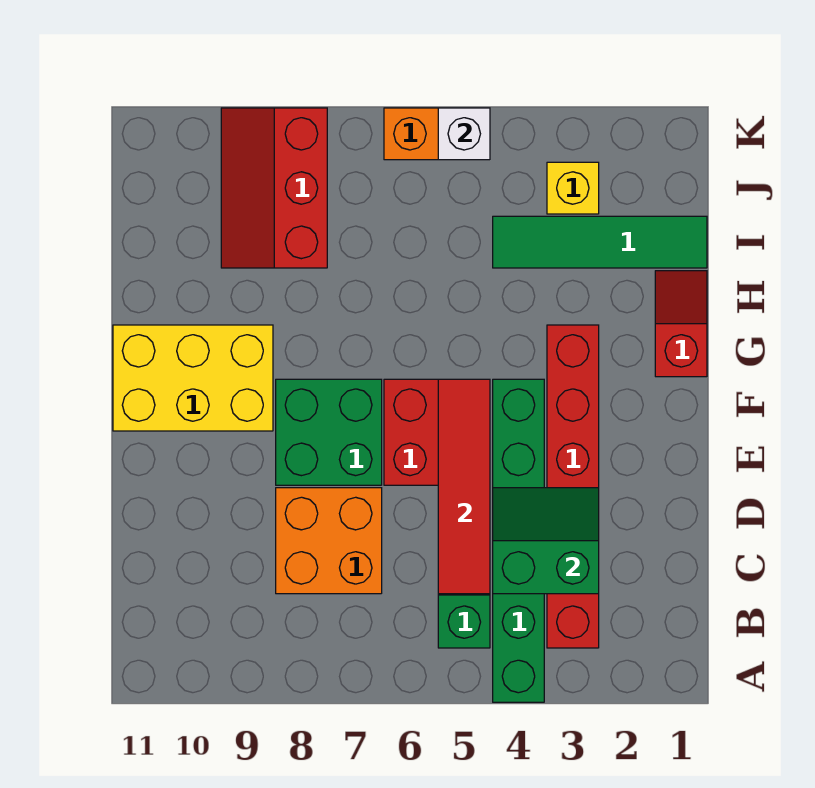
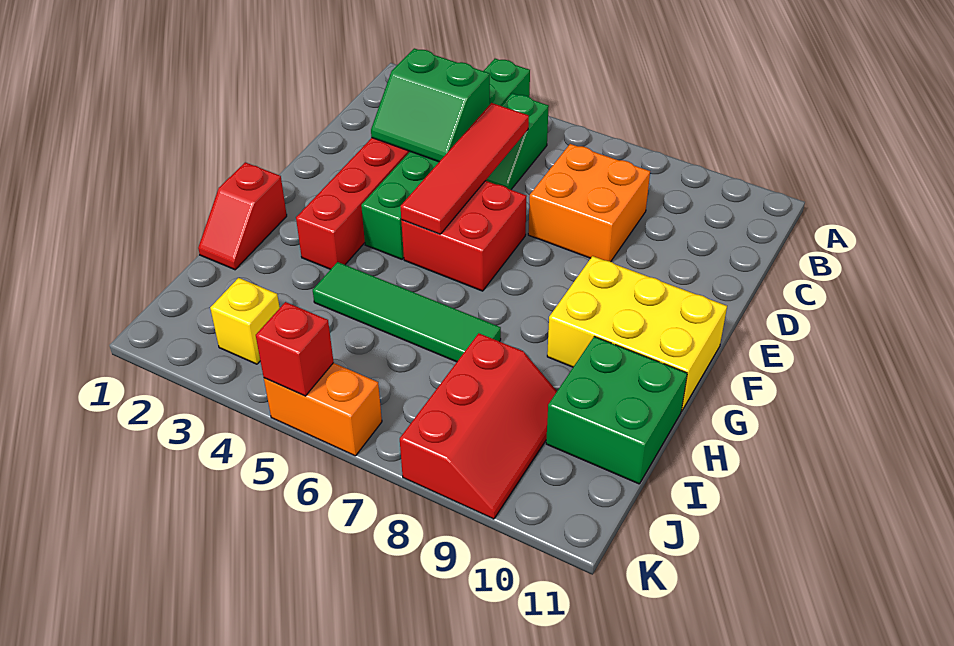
green brick E7:F8 level 1 -> green brick H10:I11 level 1
green tile I1:I4 level 1 -> green tile H4:H7 level 1
white brick K5 level 2 -> red brick K5 level 2

